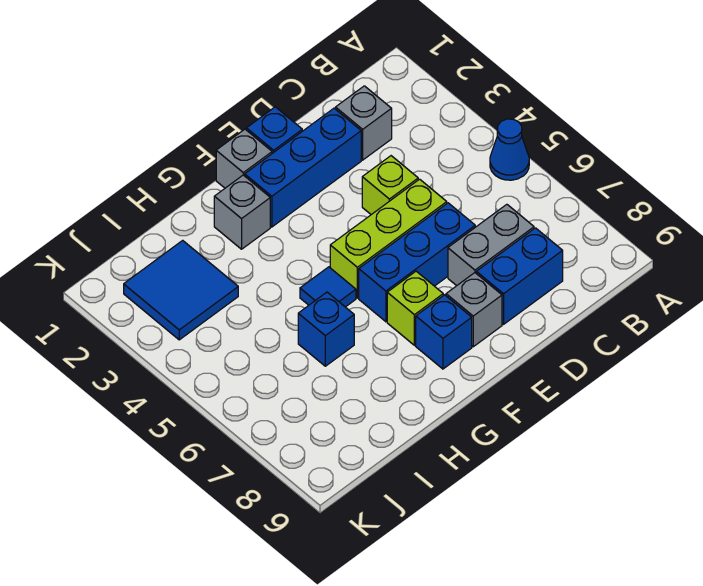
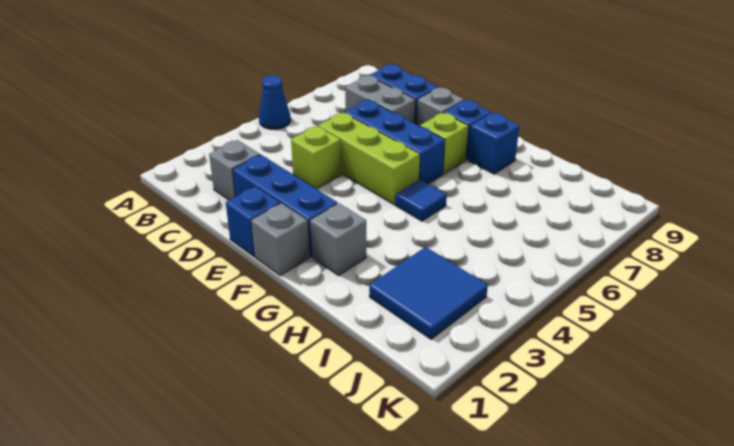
blue brick H6 level 1 -> blue brick G8 level 1

